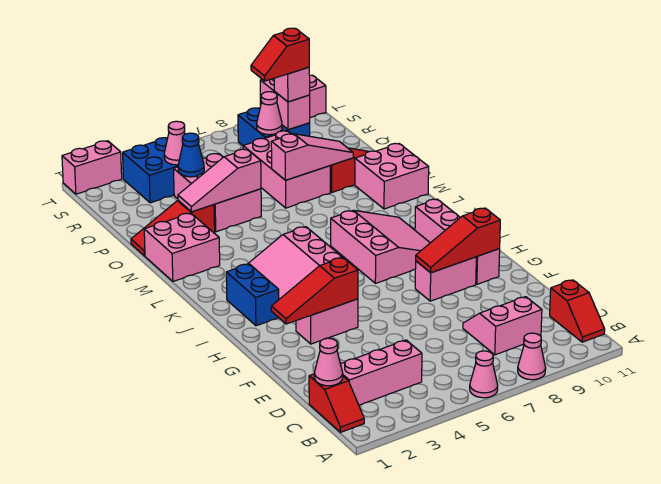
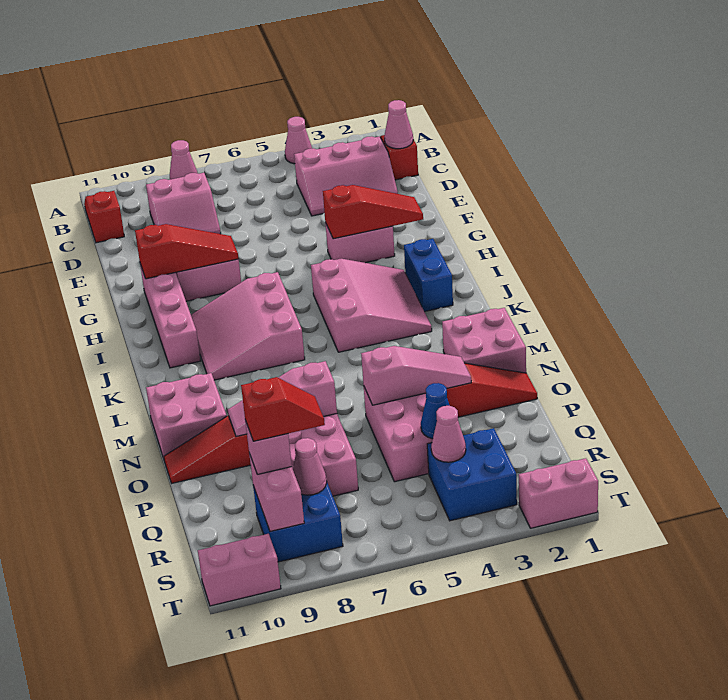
pink cone A6 level 1 -> pink cone A4 level 1

